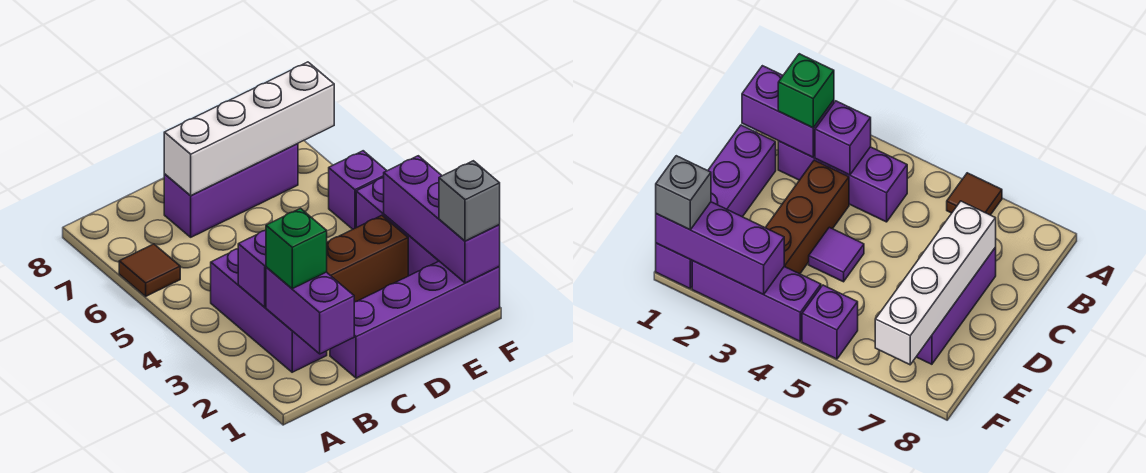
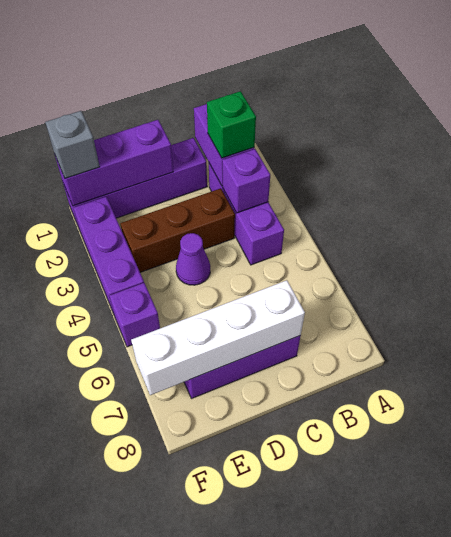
brown tile A6 level 1 -> none
purple tile D4 level 1 -> purple cone D4 level 1
purple brick F1:F3 level 2 -> purple brick D1:F1 level 2

